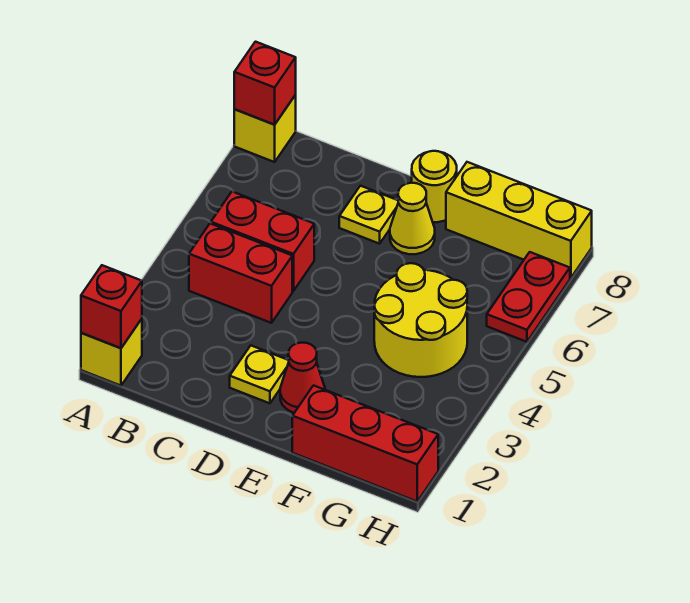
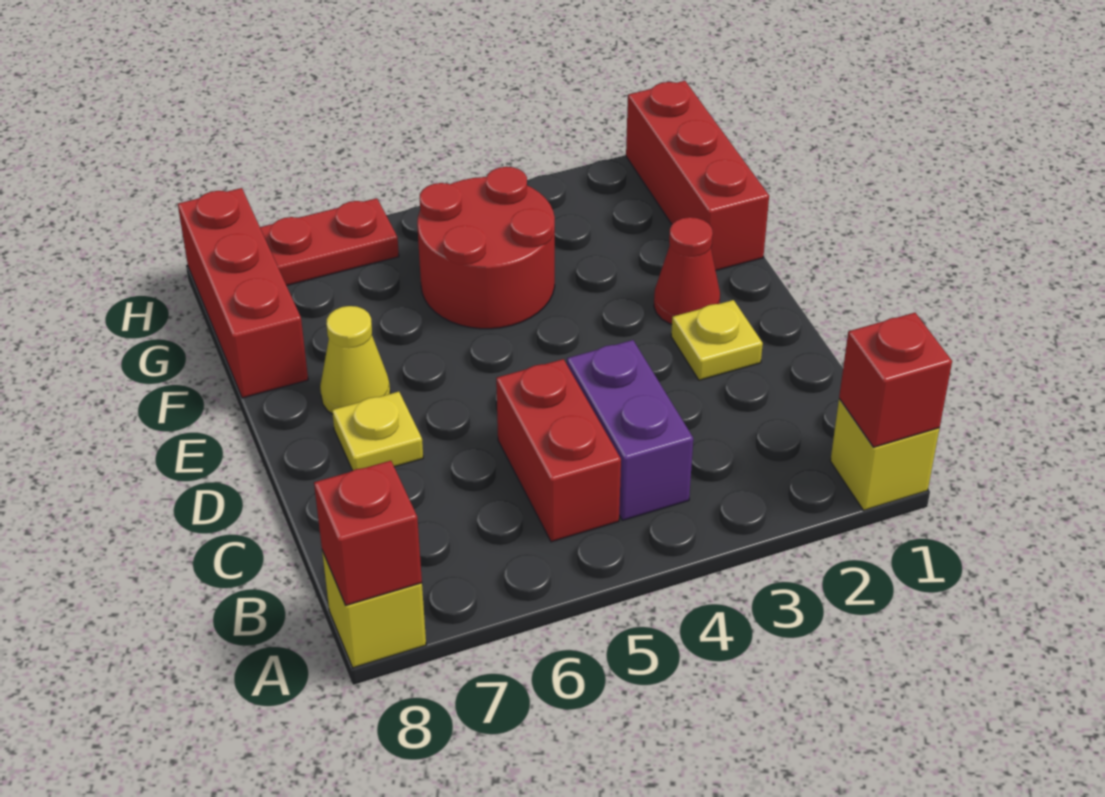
red brick B4:C4 level 1 -> purple brick B4:C4 level 1
yellow round brick E8 level 1 -> none
yellow round brick F4:G5 level 1 -> red round brick F4:G5 level 1
yellow brick F8:H8 level 1 -> red brick F8:H8 level 1

